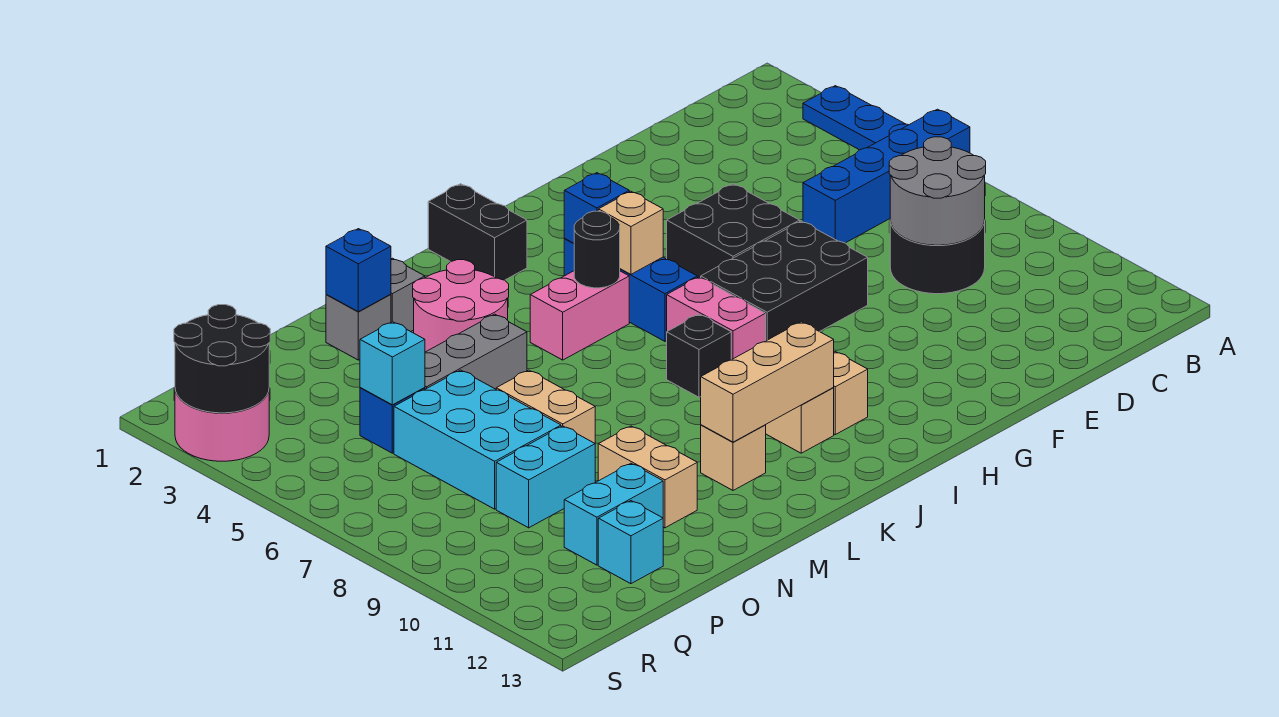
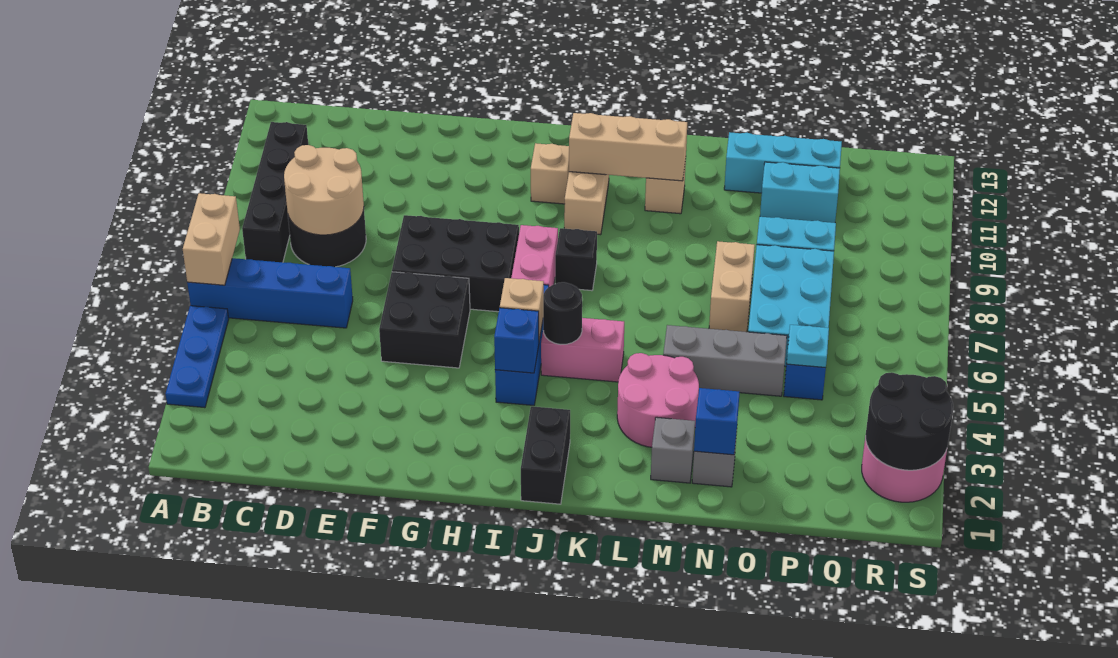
none -> black brick B8:B11 level 1
grey round brick C8:D9 level 2 -> tan round brick C8:D9 level 2
tan brick N10:N11 level 1 -> tan brick A6:A7 level 2
cyan brick P5 level 2 -> cyan plate P5 level 2
cyan brick P12 level 1 -> cyan brick N12:P12 level 1

